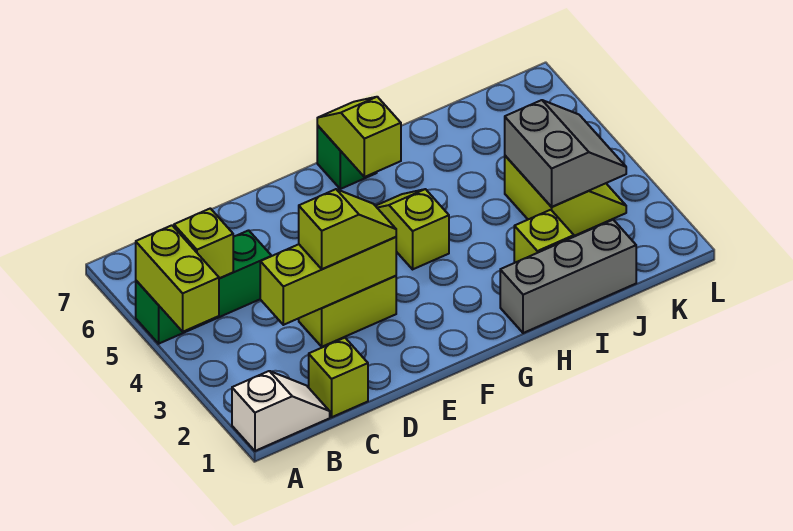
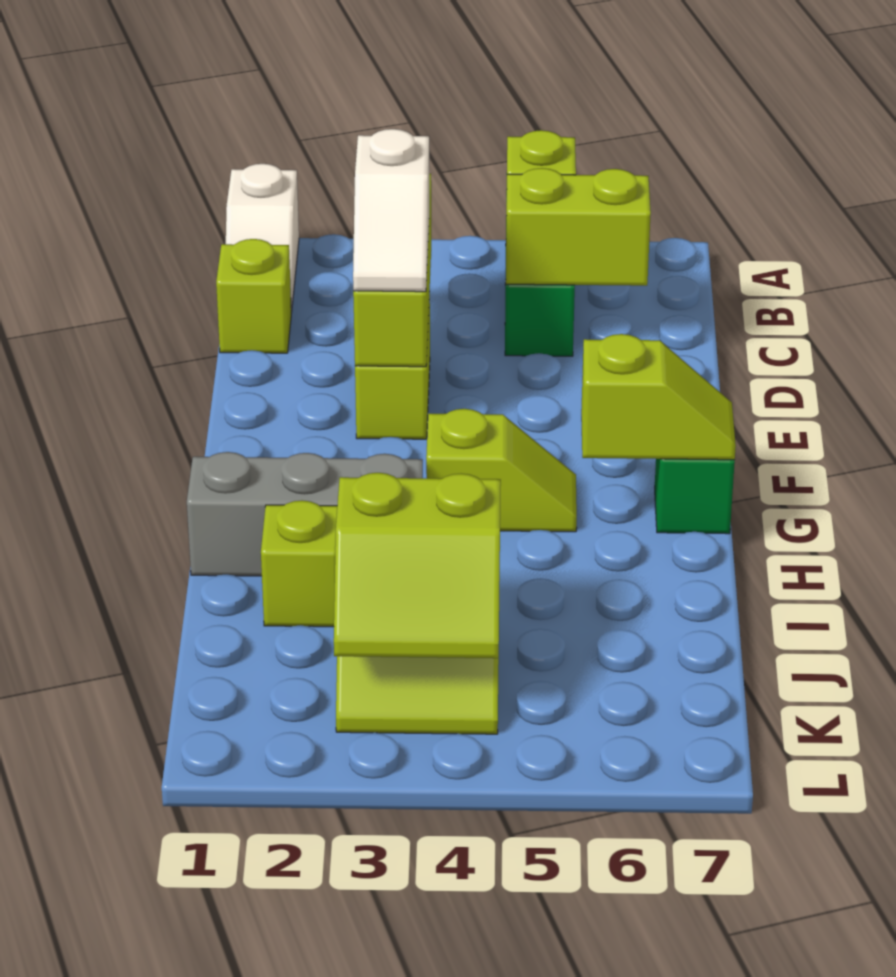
lime brick A4:A5 level 2 -> lime brick C5:C6 level 2
lime slope D3:E3 level 3 top D -> white slope D3:E3 level 3 top D
grey brick H1:J1 level 1 -> grey brick H1:H3 level 1
grey slope J3:K4 level 2 top J -> lime slope J3:K4 level 2 top J

